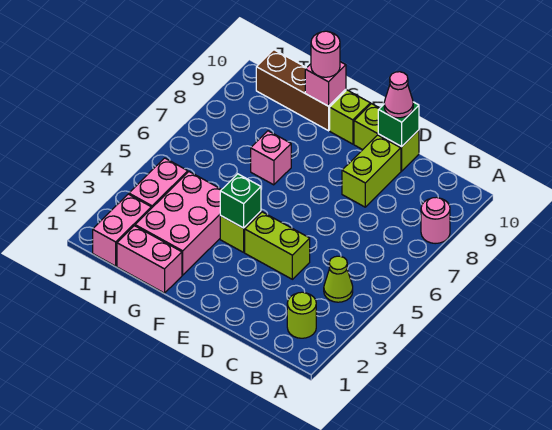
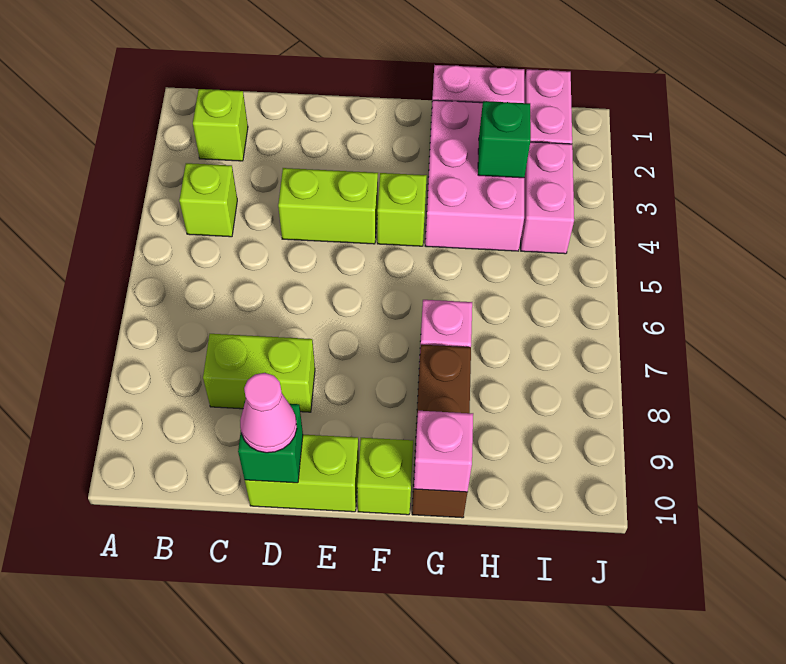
pink round brick A8 level 1 -> none
lime round brick B2 level 1 -> lime brick B2 level 1
lime cone B4 level 1 -> lime brick B4 level 1
lime brick D8:D9 level 1 -> lime brick C8:D8 level 1
green brick F4 level 2 -> green brick H3 level 2
brown brick G10:I10 level 1 -> brown brick G8:G10 level 1
pink round brick G10 level 3 -> none

